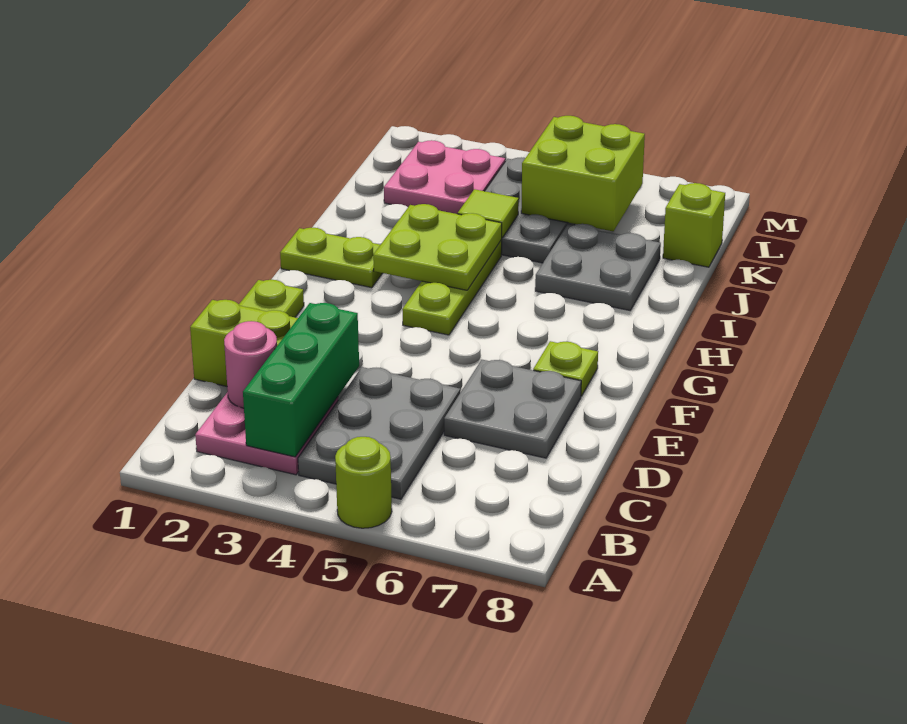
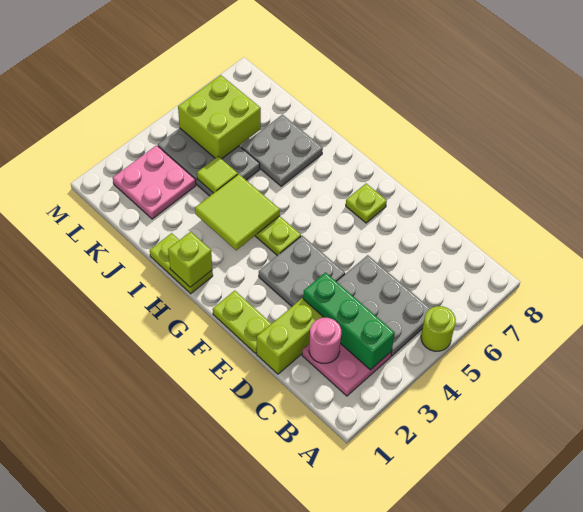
grey plate D6:E7 level 1 -> grey plate E3:F4 level 1
lime plate H1:H2 level 1 -> lime plate H1:I1 level 1
lime plate H3:I4 level 2 -> lime tile H3:I4 level 2
lime brick K8 level 1 -> lime brick H1 level 2

